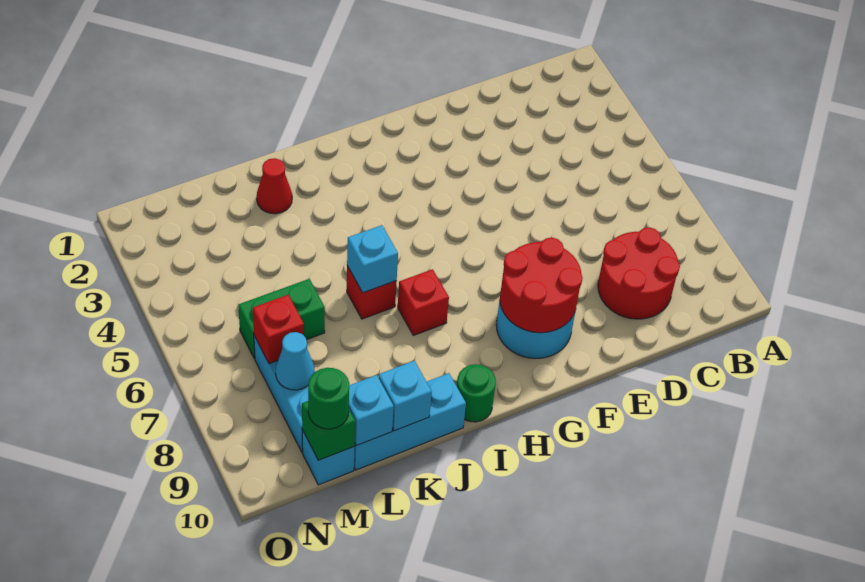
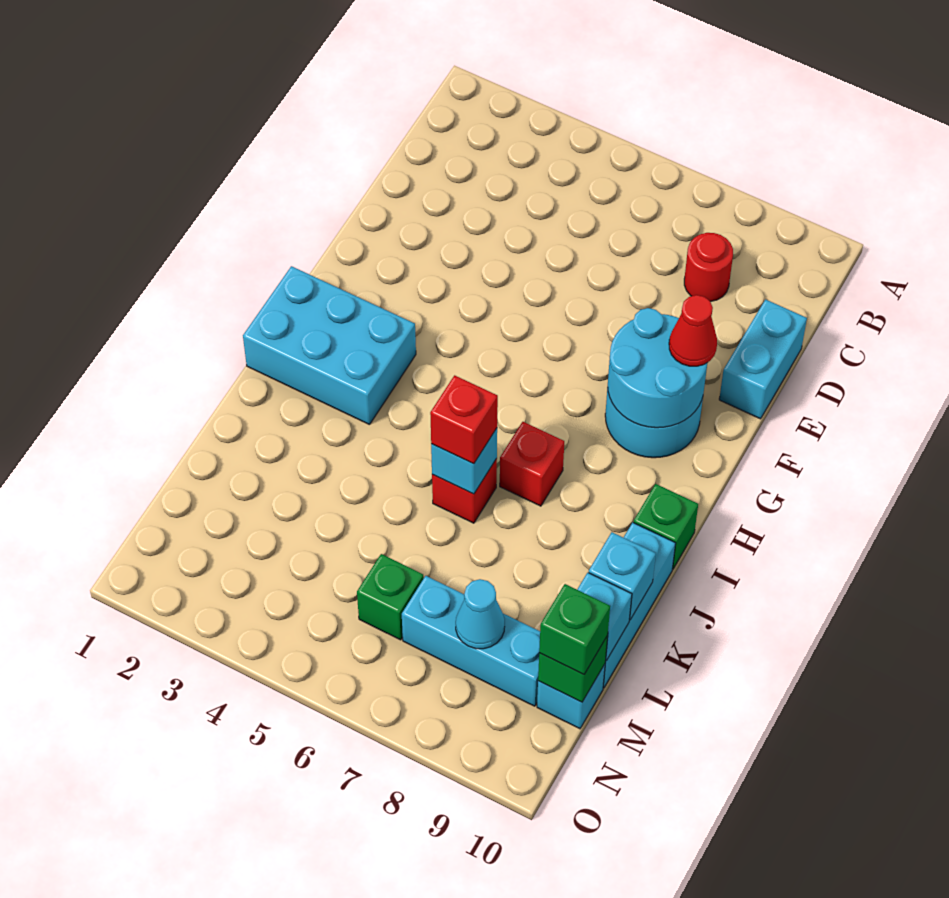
red round brick C8:D9 level 1 -> red round brick C8 level 1
none -> cyan brick D10:E10 level 1
red round brick F8:G9 level 2 -> cyan round brick F8:G9 level 2
none -> cyan brick H1:I3 level 1
green round brick I10 level 1 -> green brick I10 level 1
red cone K2 level 1 -> red cone F9 level 3
green brick L6:M6 level 1 -> green brick M6 level 1
red brick M7 level 2 -> red brick J6 level 3
green round brick M10 level 3 -> green brick M10 level 3

